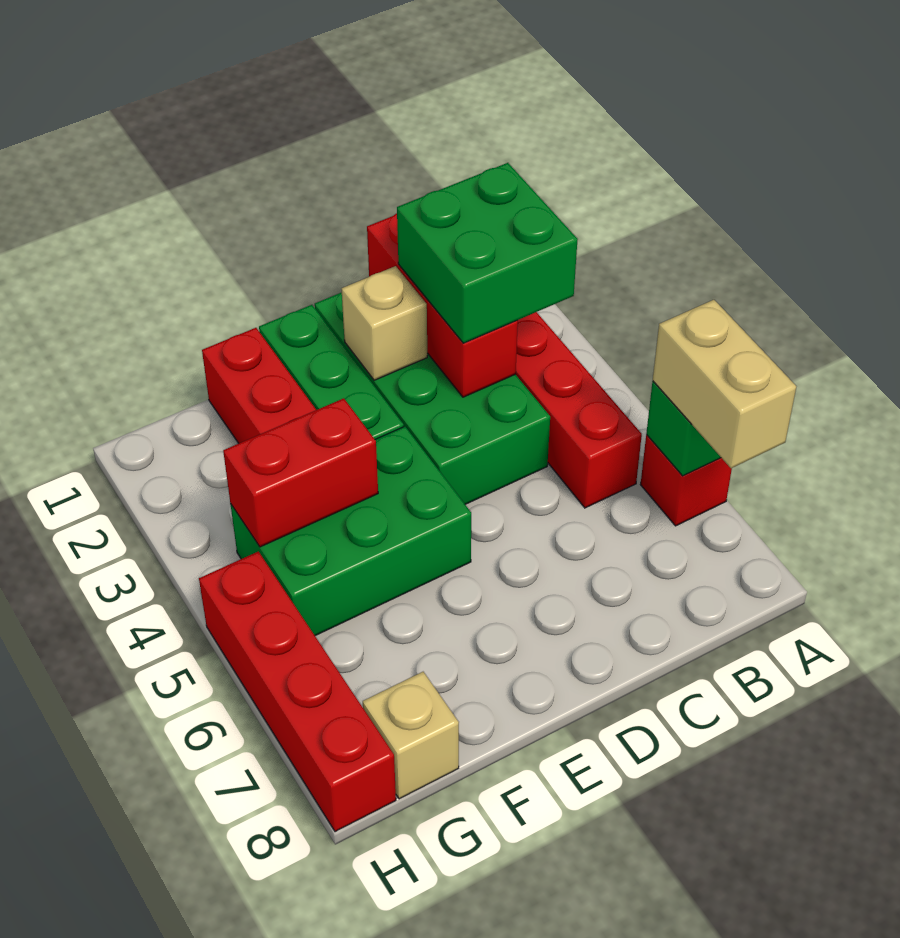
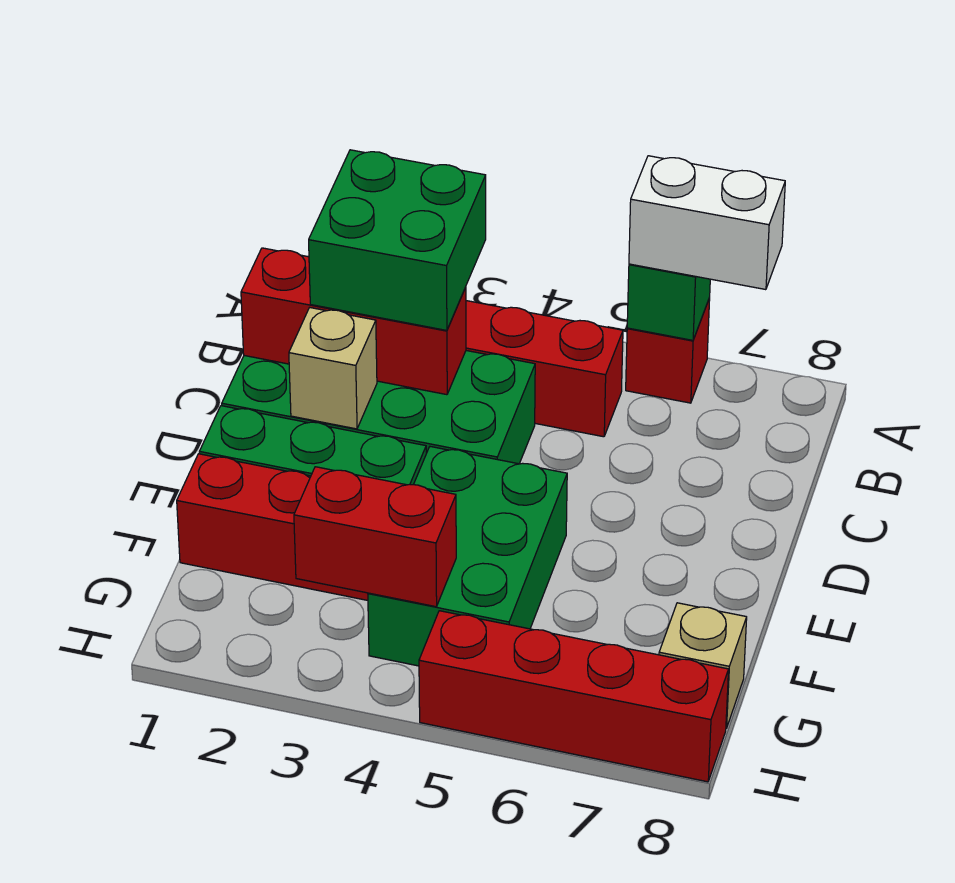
tan brick A6:A7 level 3 -> white brick A6:A7 level 3
red brick F4:G4 level 2 -> red brick G3:G4 level 2

